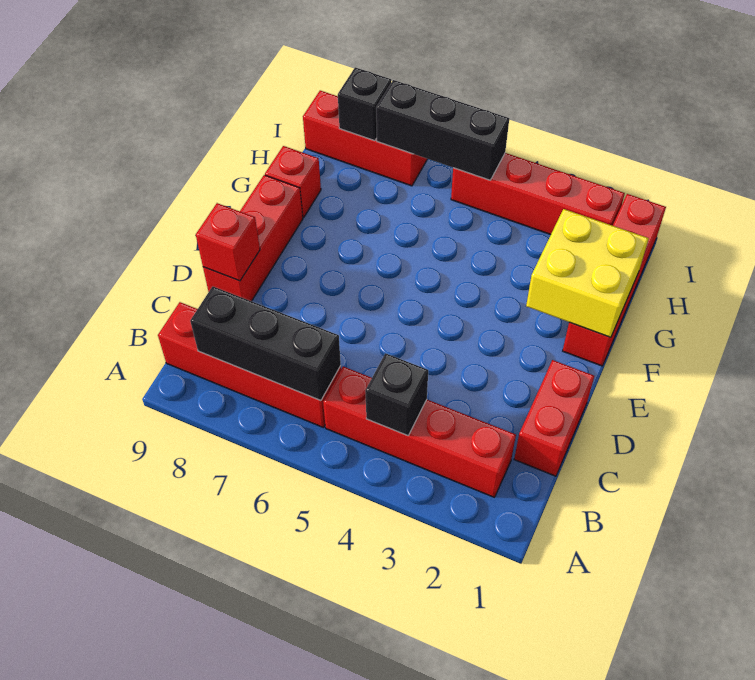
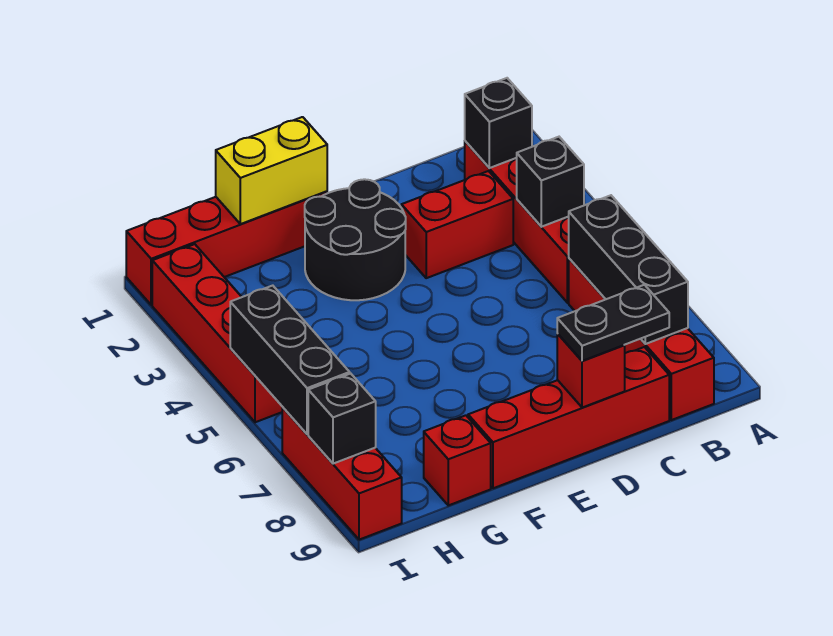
none -> black brick B2 level 2
red brick C1:D1 level 1 -> red brick C3:D3 level 1
none -> black plate C9:D9 level 3
red brick D9:F9 level 1 -> red brick C9:F9 level 1
none -> black round brick E2:F3 level 1
yellow brick F1:G2 level 2 -> yellow brick F1:G1 level 2

